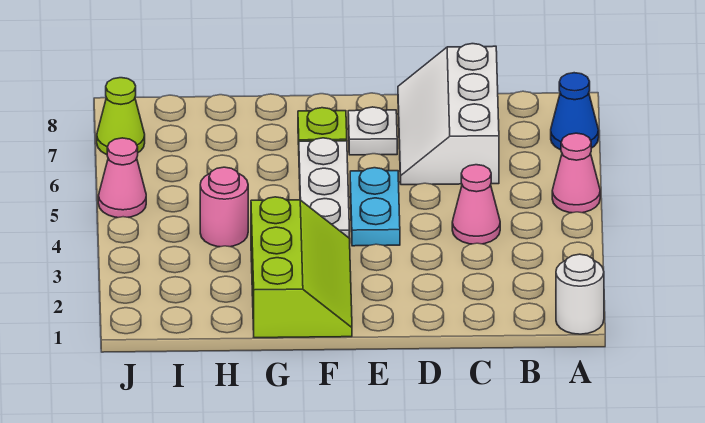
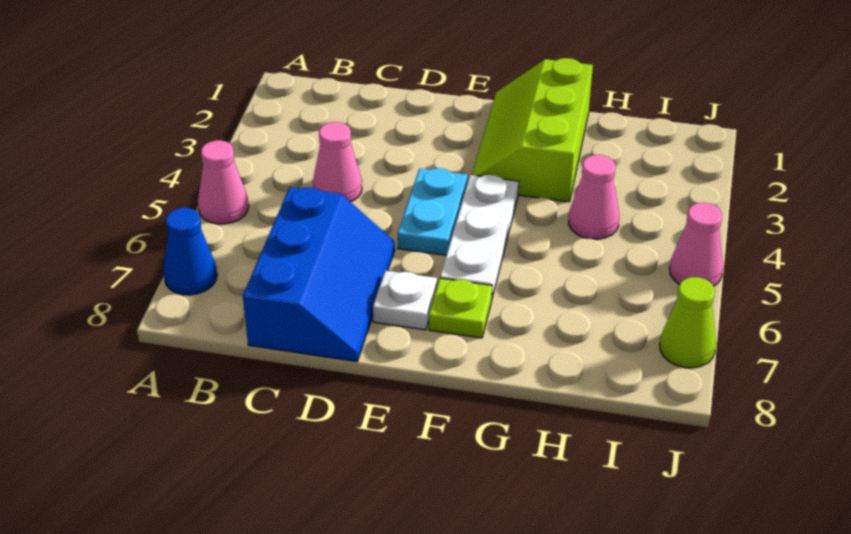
white round brick A1 level 1 -> none
white slope C6:D8 level 1 top C -> blue slope C6:D8 level 1 top C
pink round brick H4 level 1 -> pink cone H4 level 1

